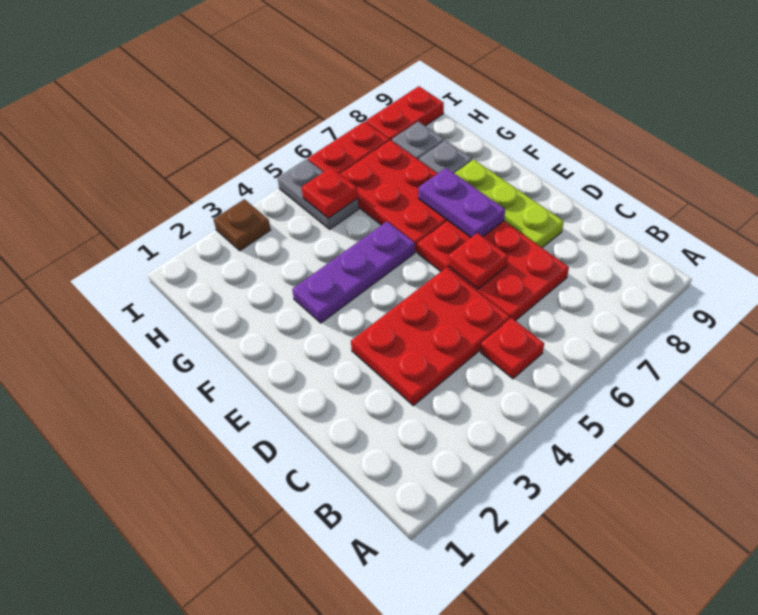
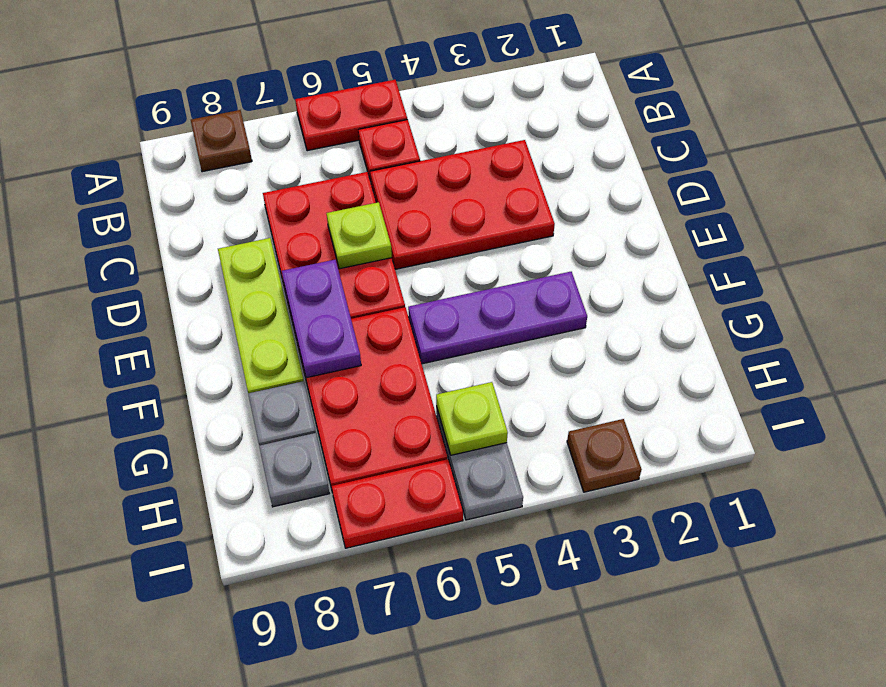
none -> brown plate A8 level 1
red plate D6 level 2 -> lime plate D6 level 2
red plate H5 level 2 -> lime plate H5 level 2
red plate I8:I9 level 1 -> red plate A5:A6 level 1

